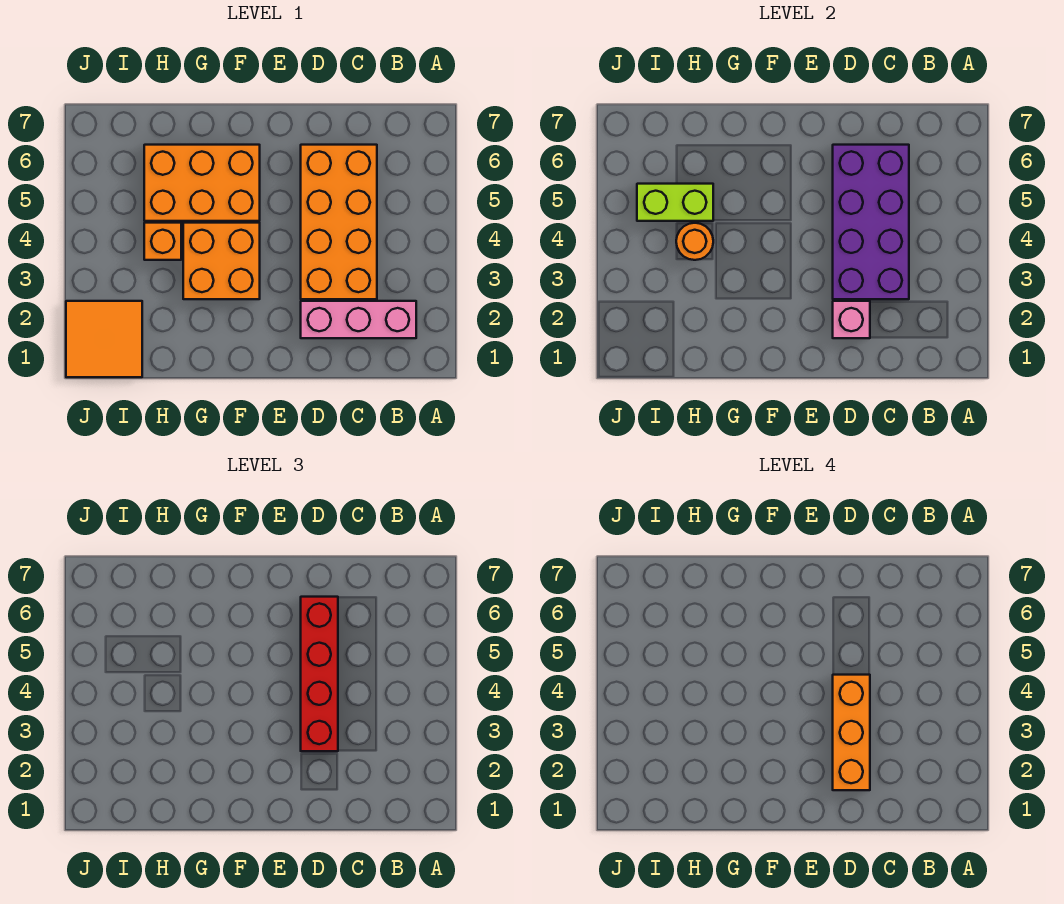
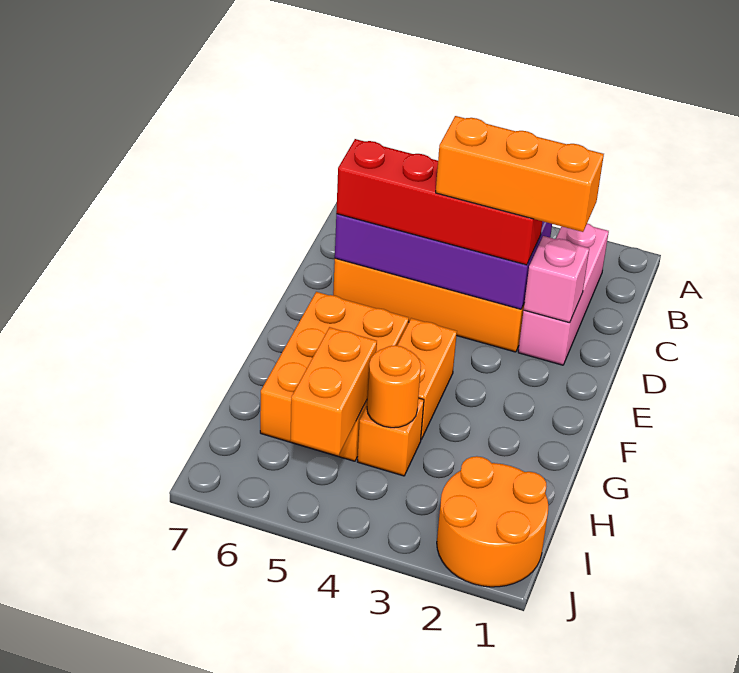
orange brick F3:G4 level 1 -> orange brick F4:G4 level 1
lime brick H5:I5 level 2 -> orange brick H5:I5 level 2
orange tile I1:J2 level 1 -> orange round brick I1:J2 level 1

